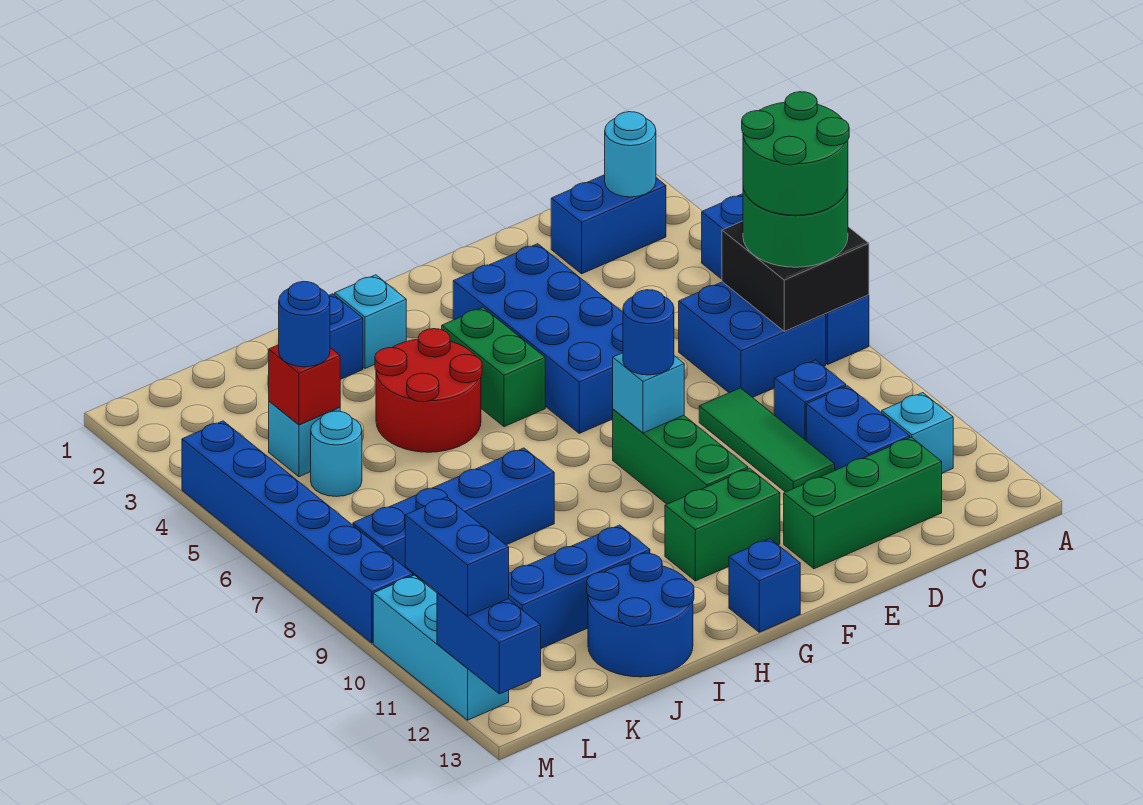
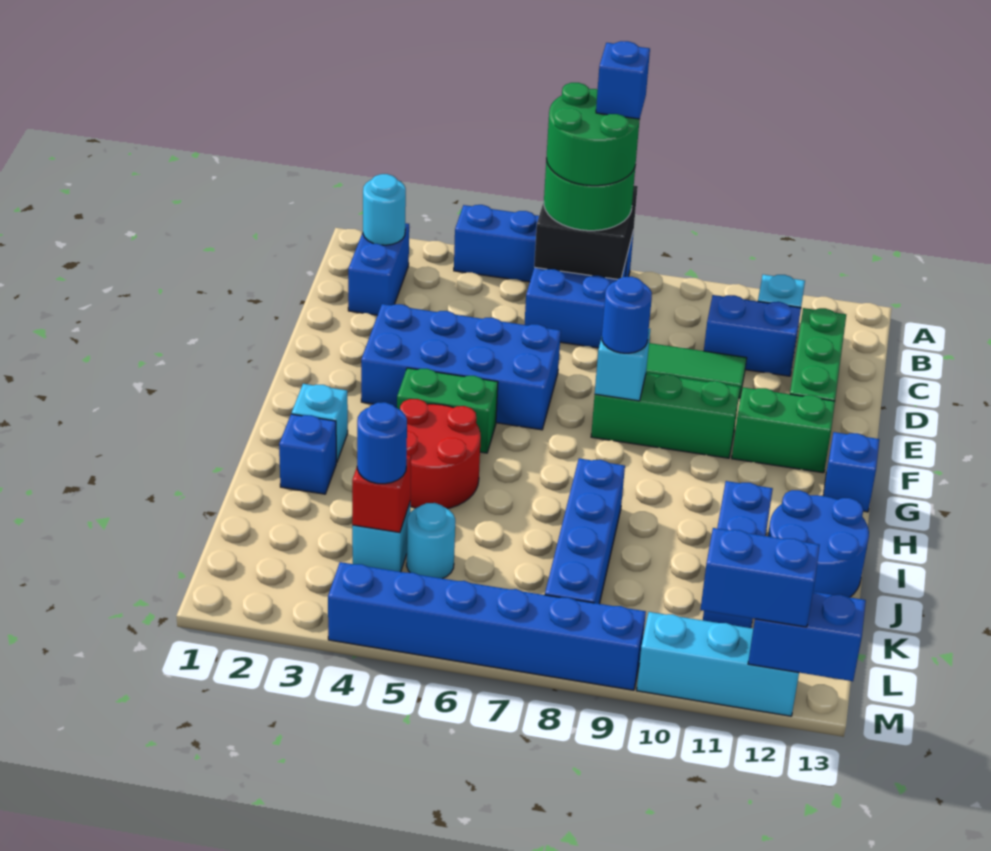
blue brick C9 level 1 -> blue brick A7 level 5
green brick F11:G11 level 1 -> green brick F11:F12 level 1

